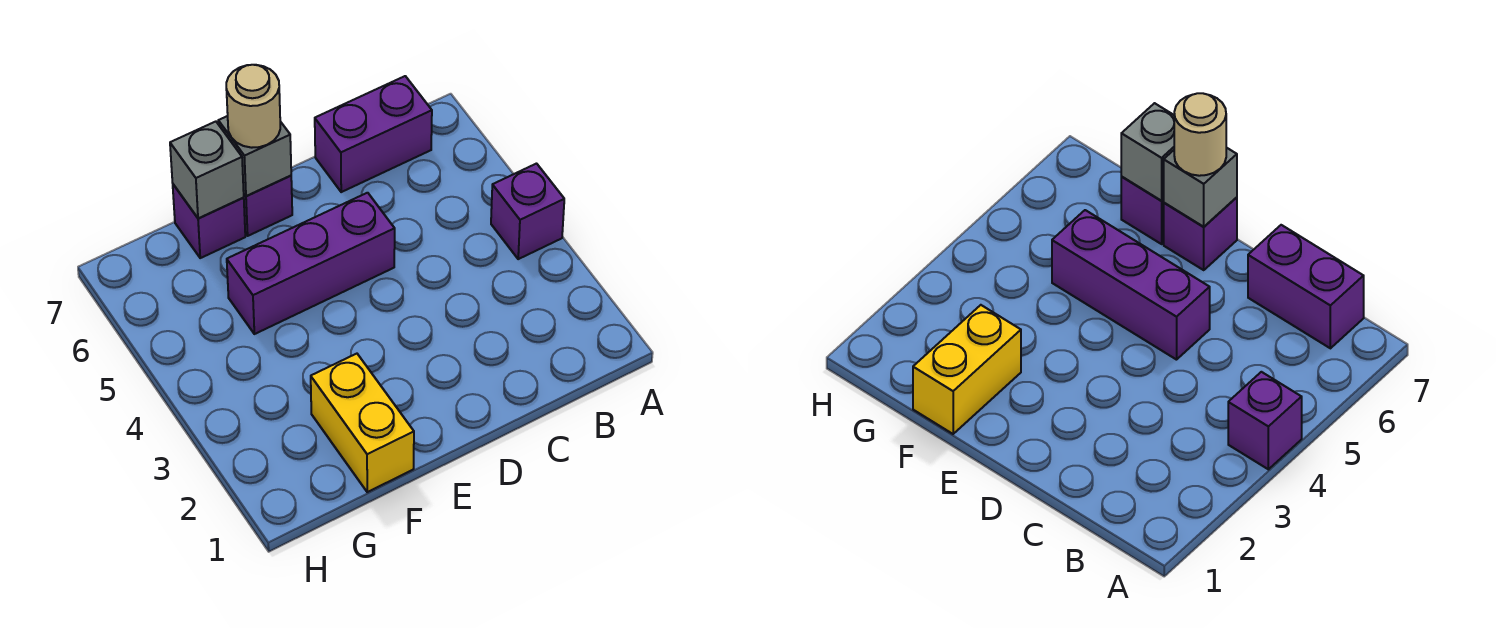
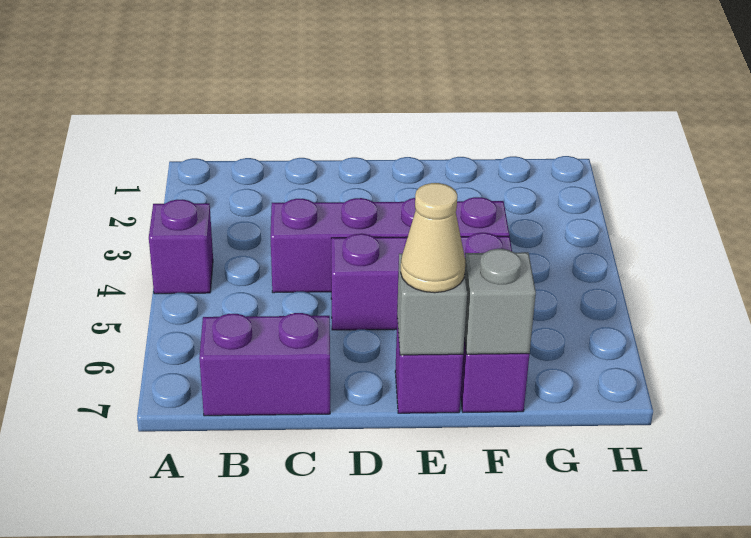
none -> purple brick C4:F4 level 1
tan round brick E7 level 3 -> tan cone E7 level 3
yellow brick F1:F2 level 1 -> none

